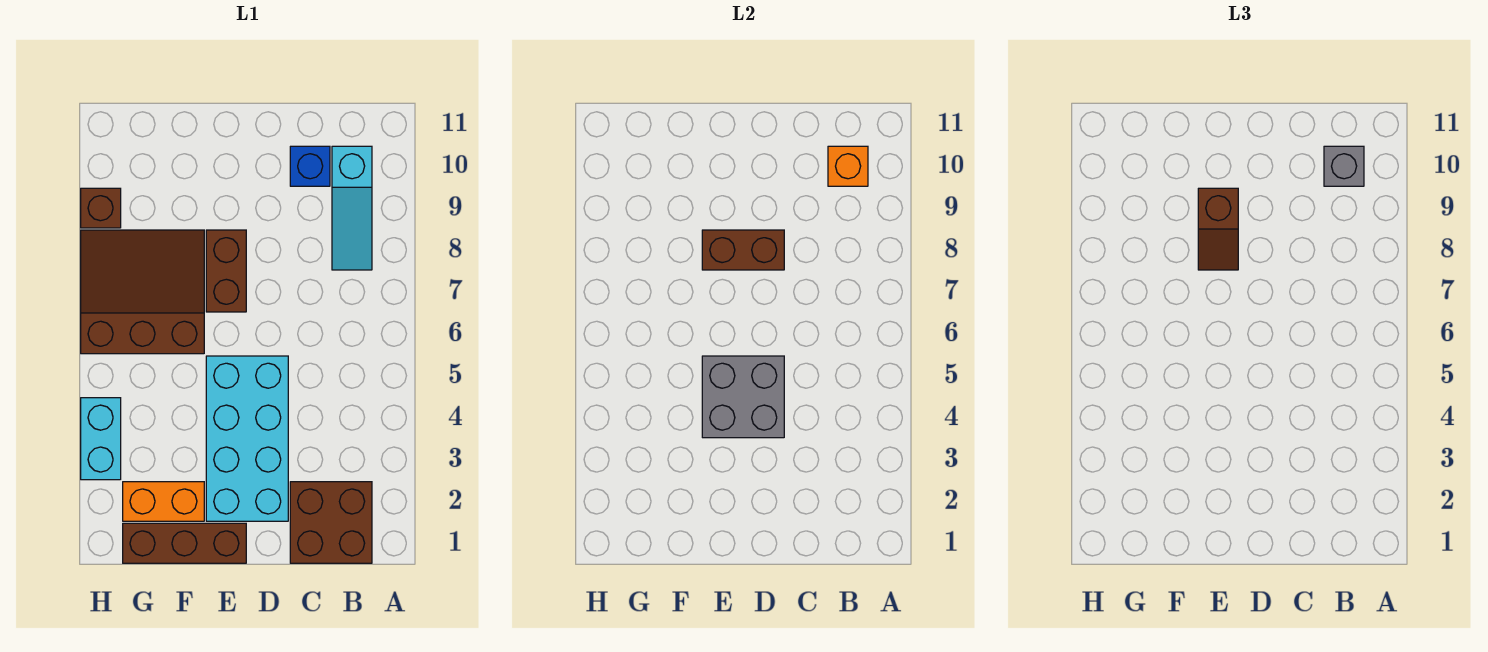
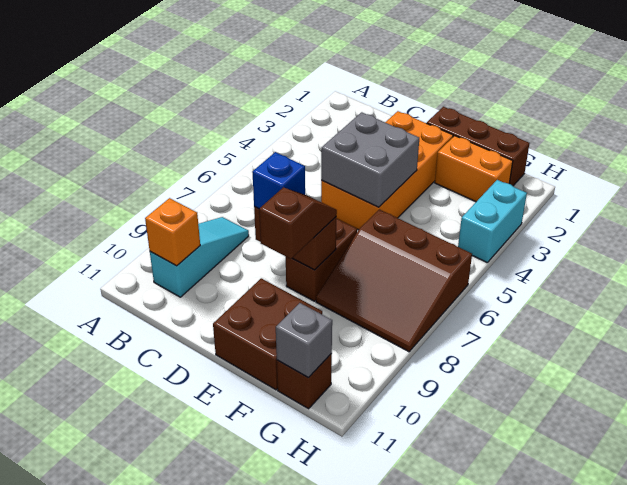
brown brick B1:C2 level 1 -> brown brick E10:F11 level 1
grey brick B10 level 3 -> grey brick G11 level 2
blue brick C10 level 1 -> blue brick D8 level 3
cyan brick D2:E5 level 1 -> orange brick D2:E5 level 1
brown brick H9 level 1 -> brown brick G11 level 1

